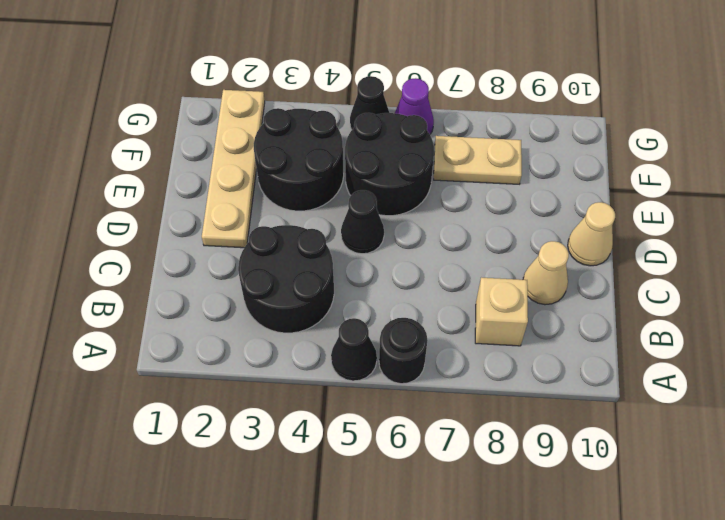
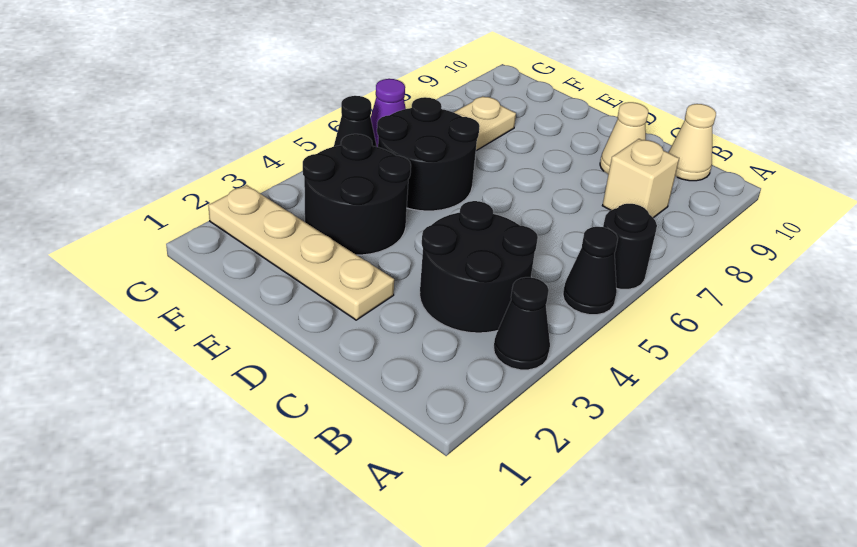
black cone D5 level 1 -> black cone A3 level 1
tan cone D10 level 1 -> tan cone B10 level 1

